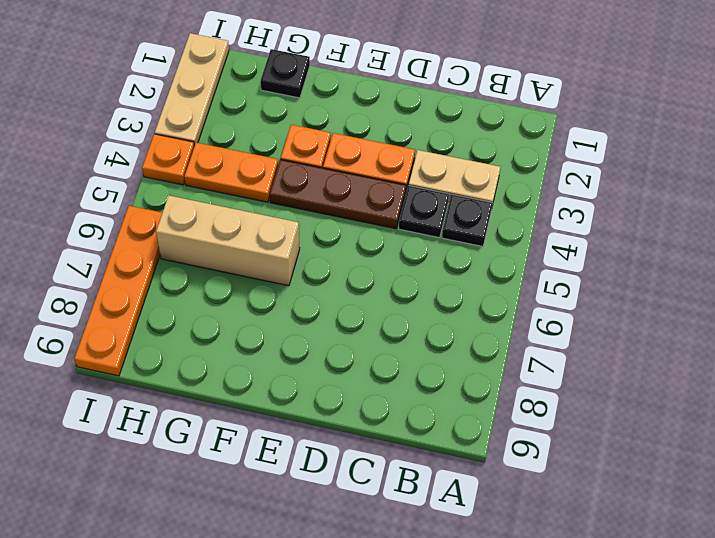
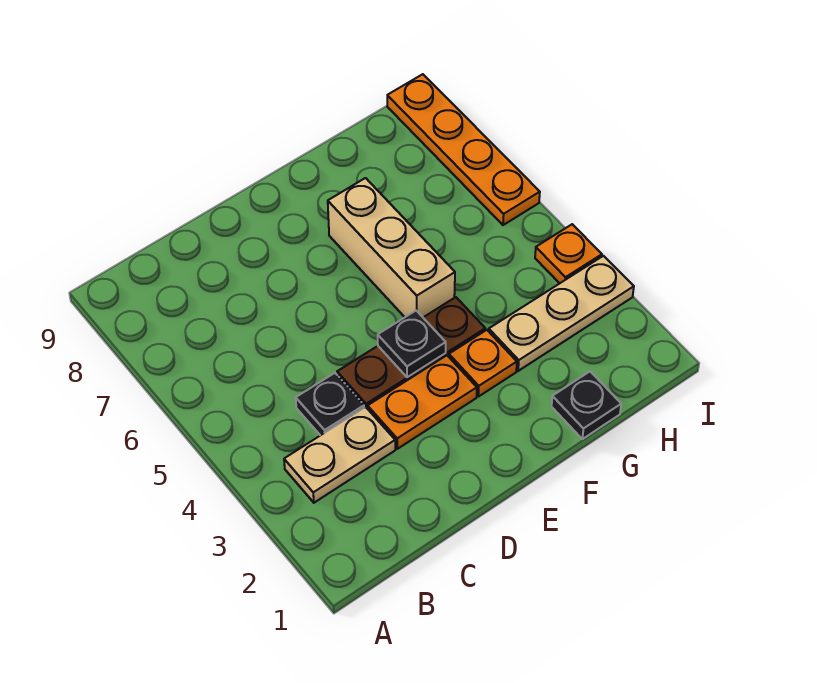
black plate B4 level 1 -> black plate E4 level 2
tan brick F6:H6 level 1 -> tan brick F5:F7 level 1
orange plate G4:H4 level 1 -> none
tan plate I1:I3 level 1 -> tan plate G3:I3 level 1

